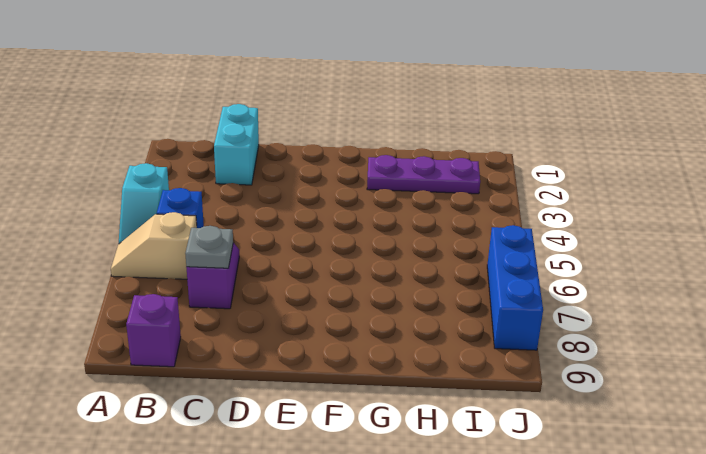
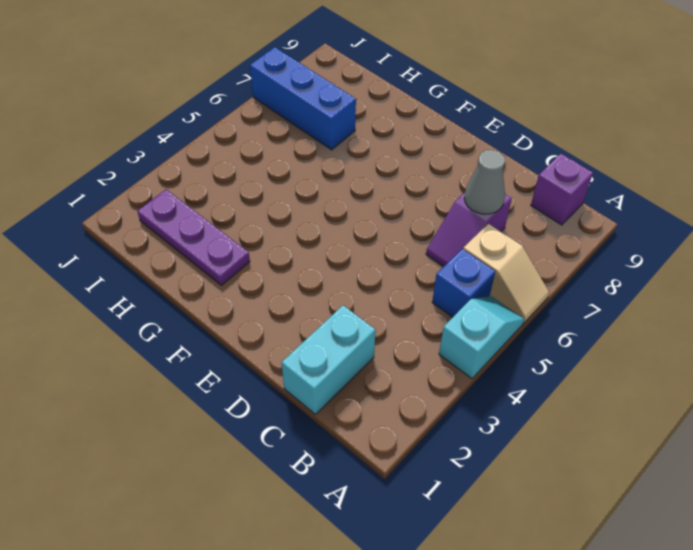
grey plate C7 level 2 -> grey cone C7 level 2
blue brick J6:J8 level 1 -> blue brick H7:J7 level 1

